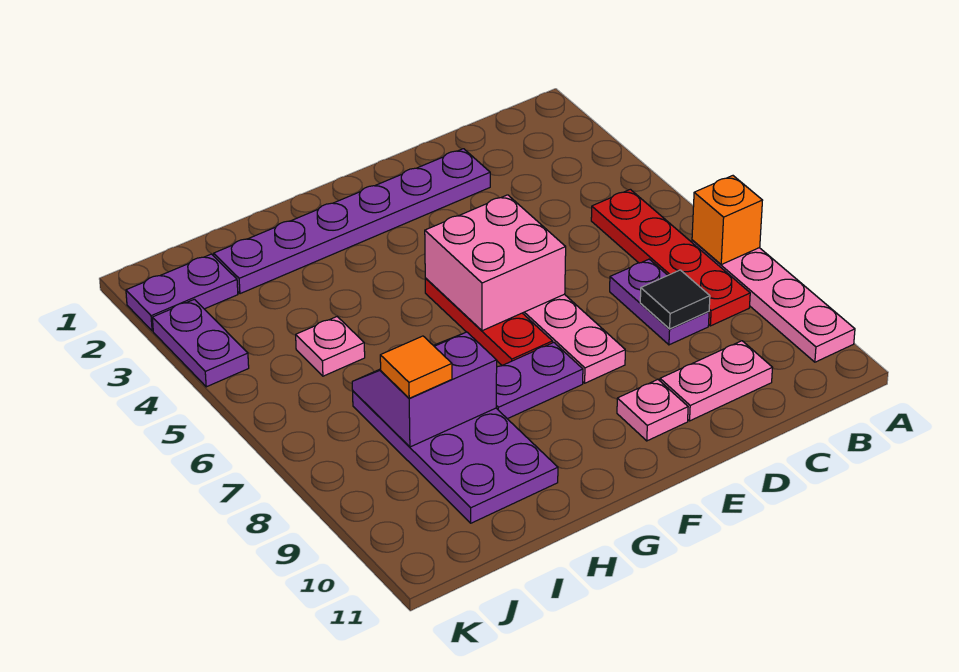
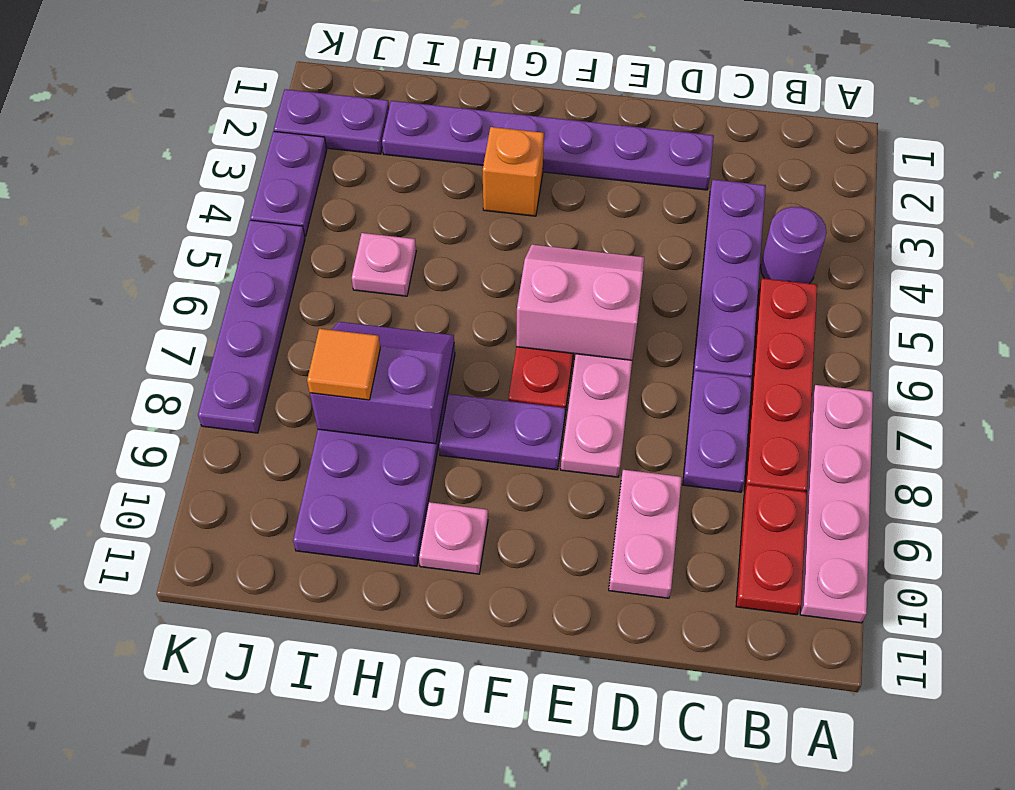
orange brick A7 level 2 -> orange brick G3 level 1
none -> purple round brick B4 level 1
none -> red plate B9:B10 level 1
none -> purple plate C3:C6 level 1
black tile C8 level 2 -> none
pink plate C10:D10 level 1 -> pink plate D9:D10 level 1
pink brick E5:F6 level 2 -> pink slope E5:F6 level 2 top 6
pink plate E10 level 1 -> pink plate G10 level 1
none -> purple plate K5:K8 level 1

